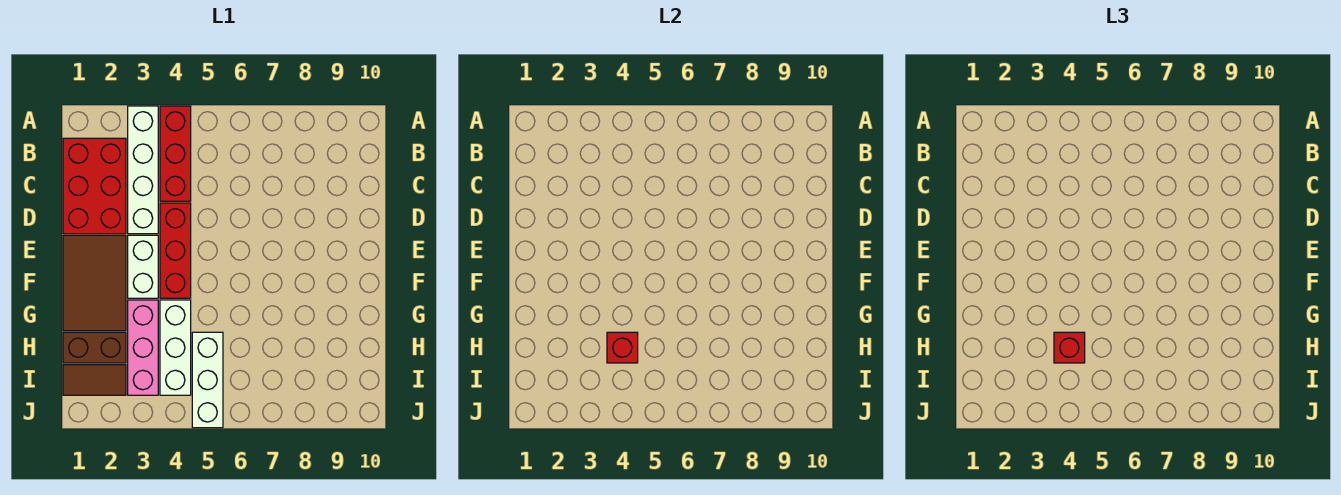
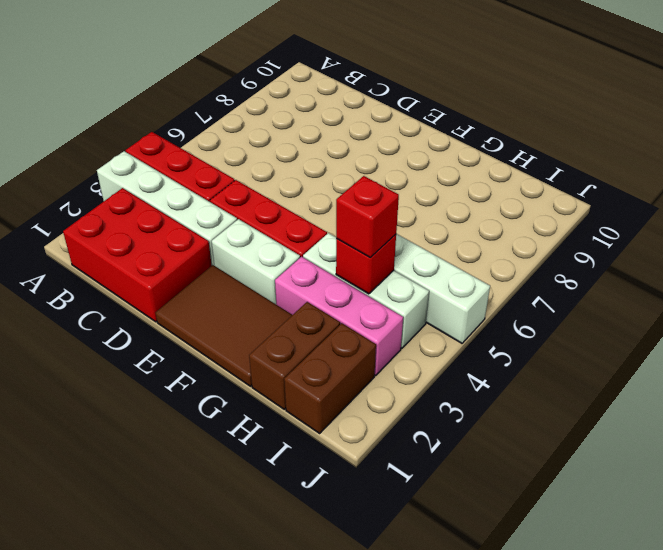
brown tile I1:I2 level 1 -> brown brick I1:I2 level 1

